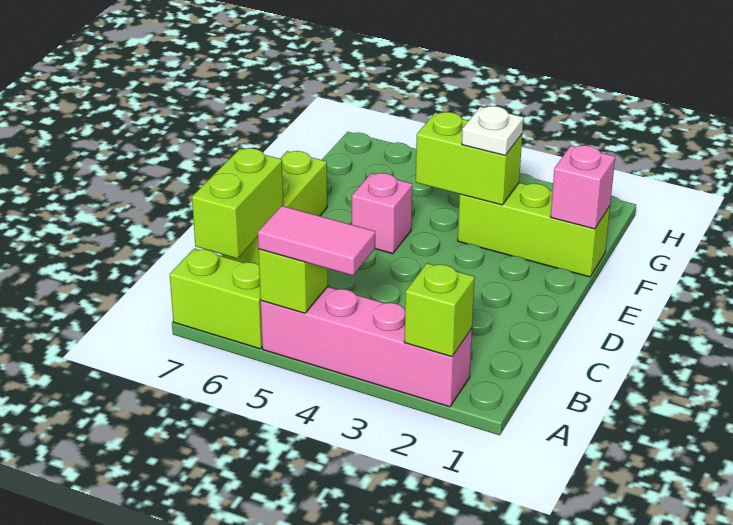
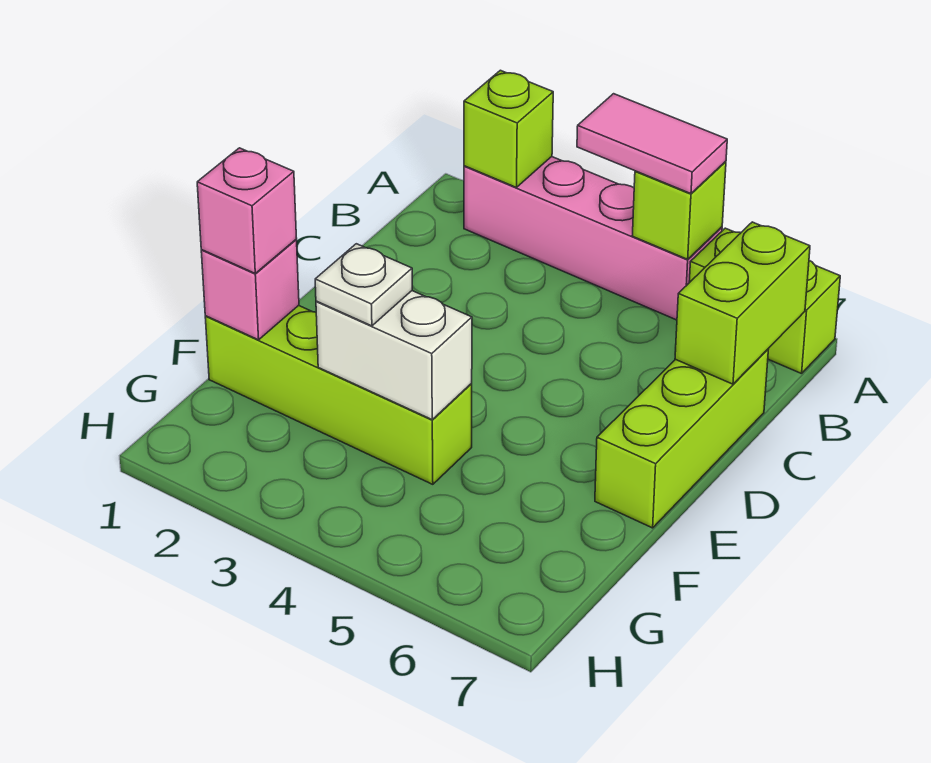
pink brick E5 level 1 -> pink brick F1 level 3
lime brick F1:F3 level 1 -> lime brick F1:F4 level 1
lime brick F3:F4 level 2 -> white brick F3:F4 level 2

